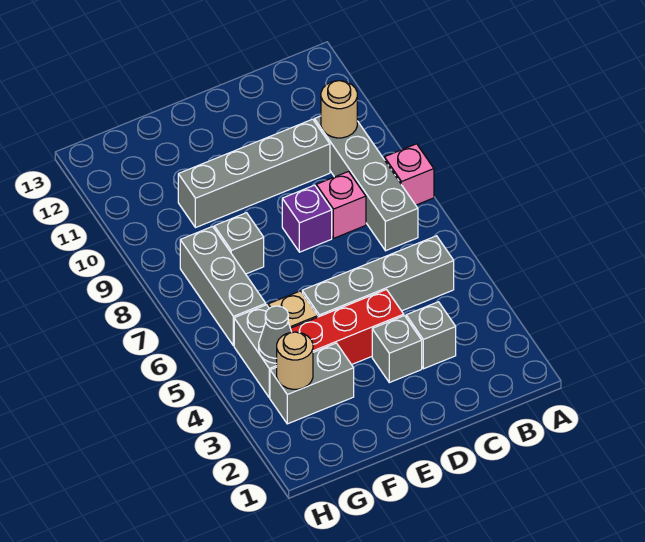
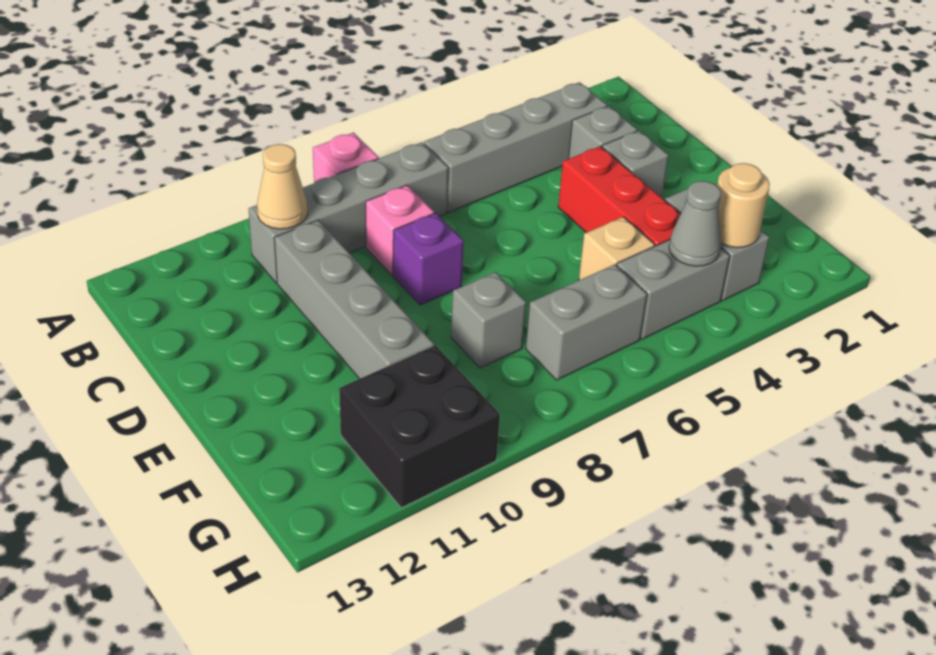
grey brick B5:E5 level 1 -> grey brick B3:B6 level 1
tan round brick B10 level 2 -> tan cone B10 level 2
grey brick G6:G8 level 1 -> grey brick G6:G7 level 1
none -> black brick G10:H11 level 1

